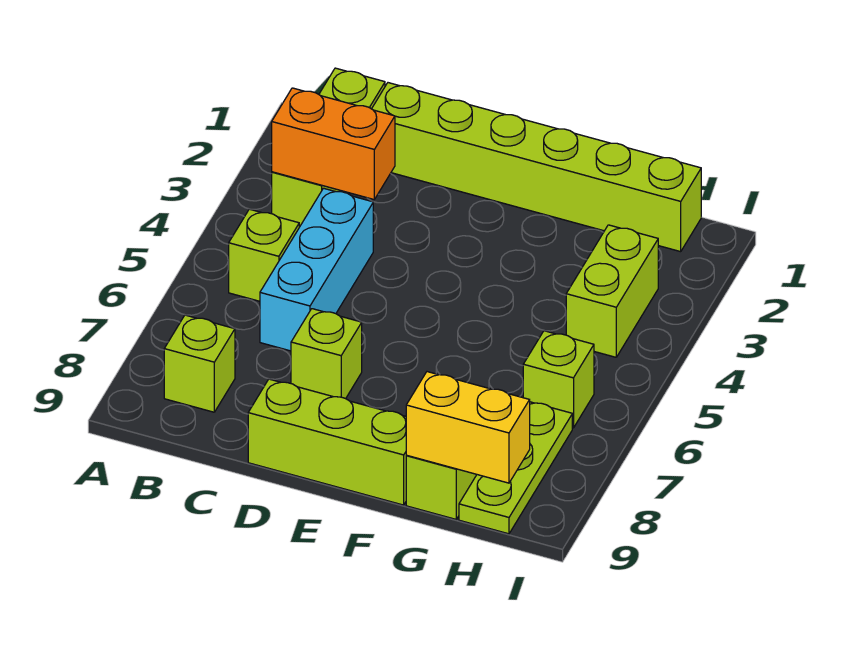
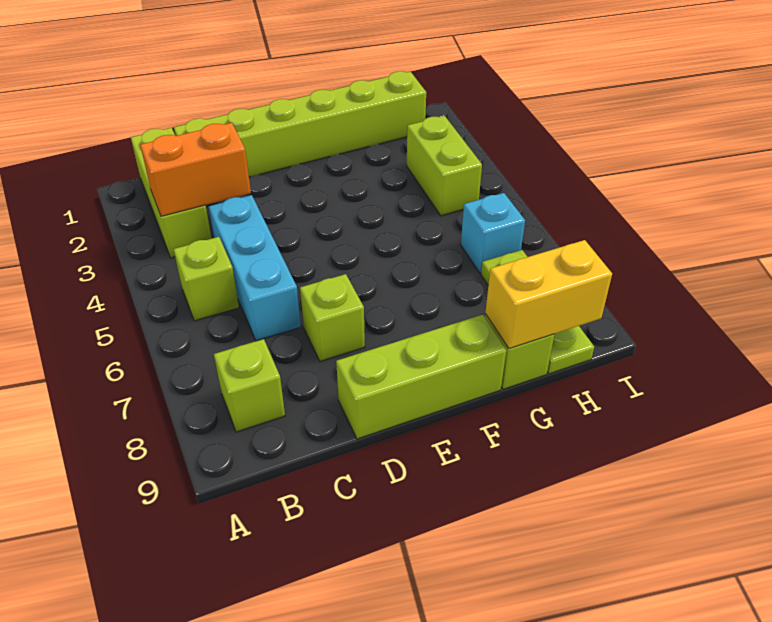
lime brick H6 level 1 -> cyan brick H6 level 1

